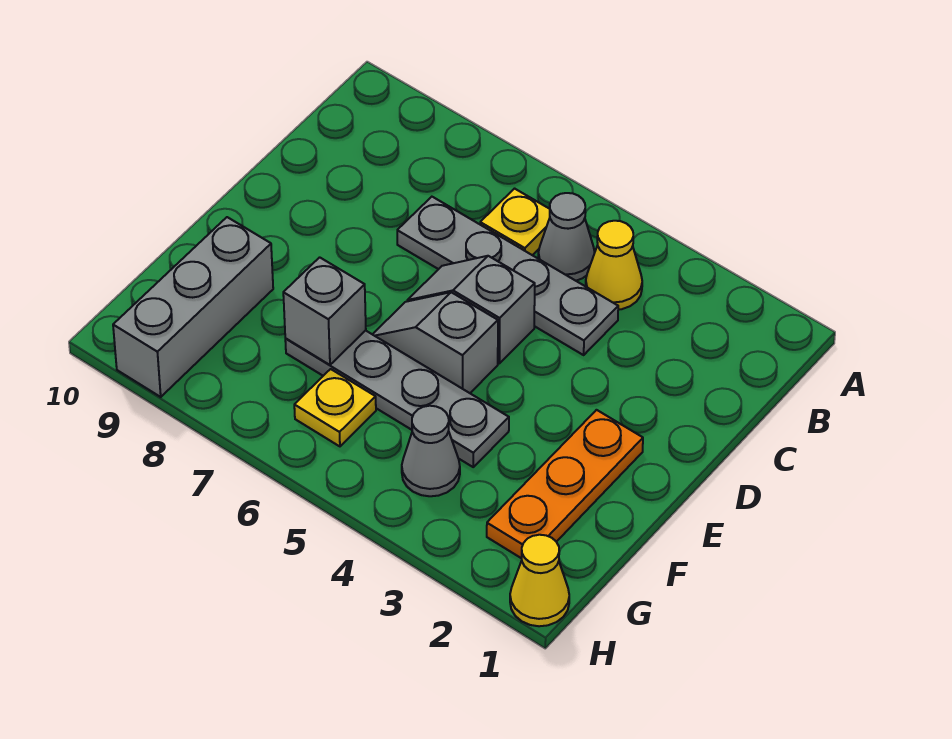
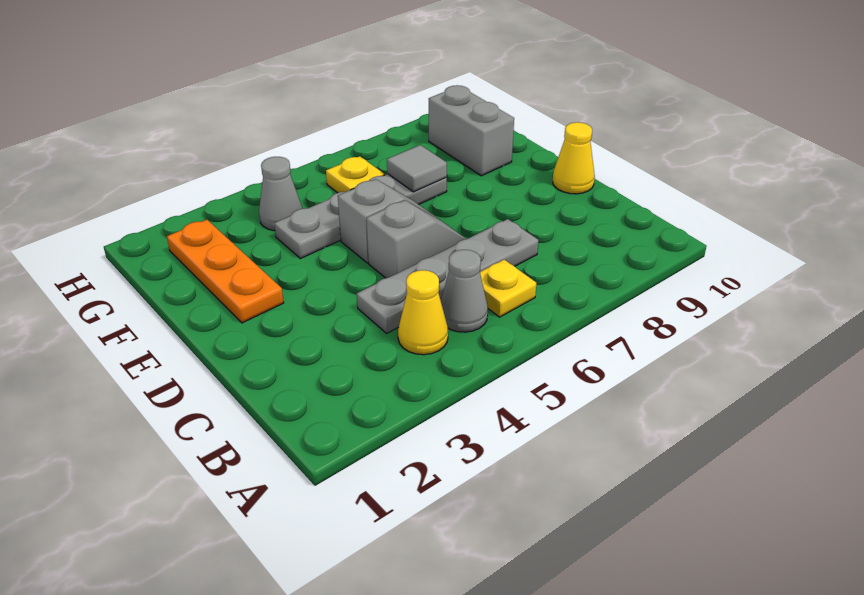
grey brick F7 level 2 -> grey tile F7 level 2
grey brick F9:H9 level 1 -> grey brick F9:G9 level 1
yellow cone H1 level 1 -> yellow cone D10 level 1

